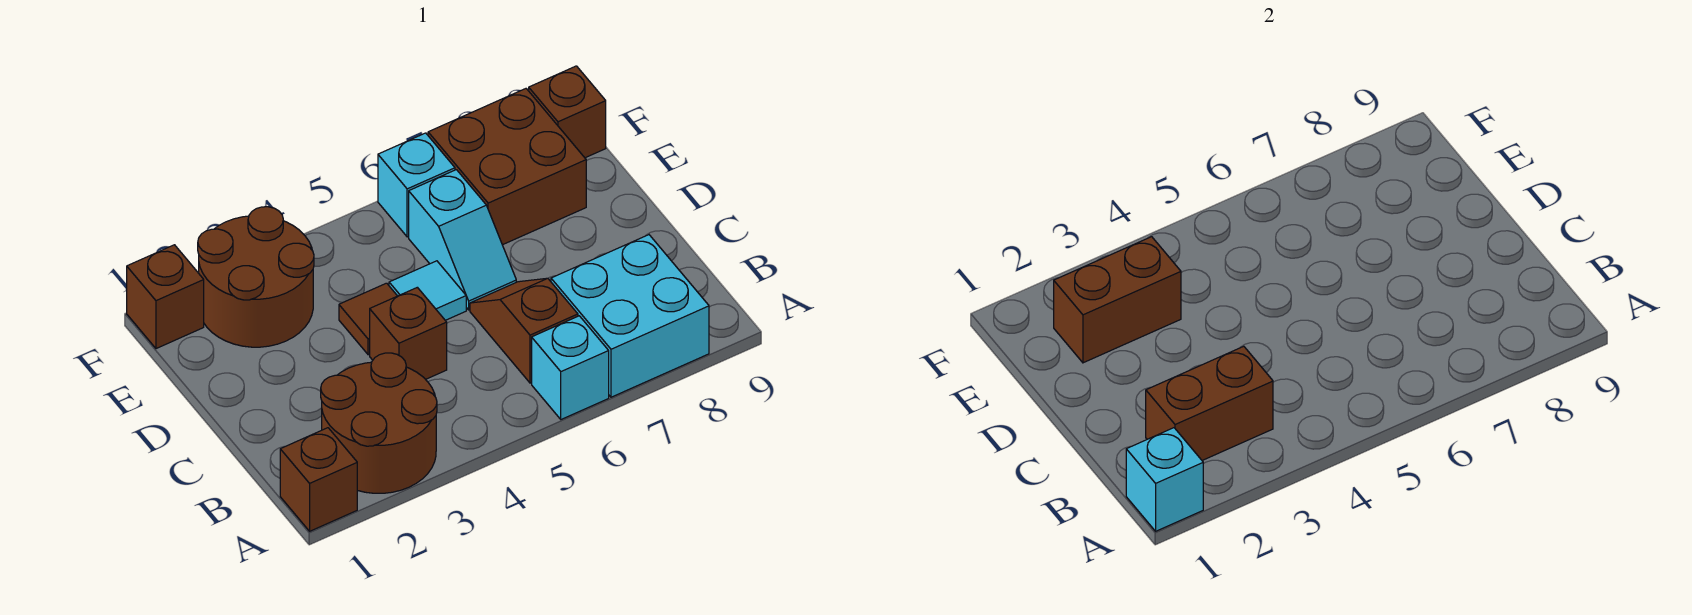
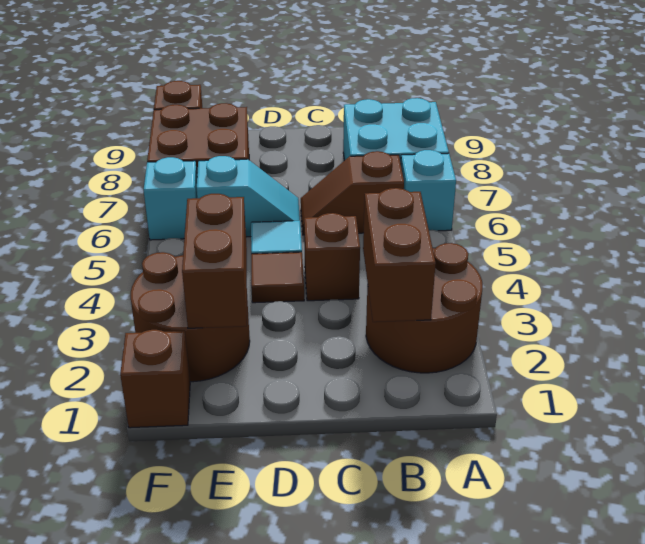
brown brick A1 level 1 -> none
cyan brick A1 level 2 -> none

